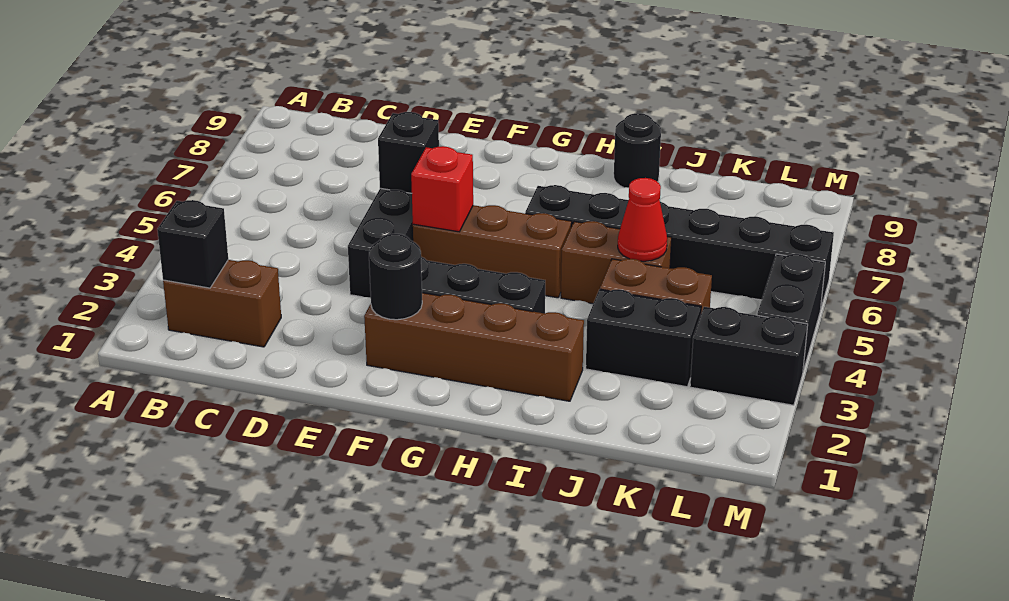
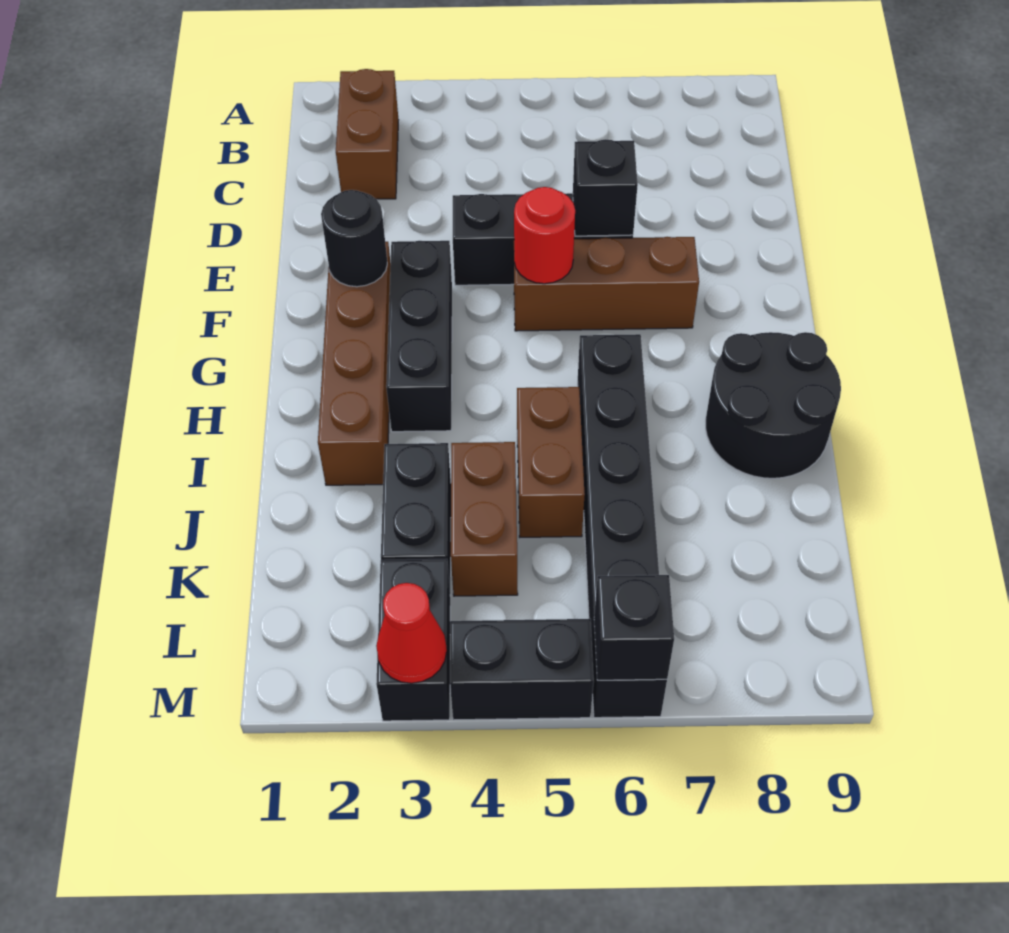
black brick B2 level 2 -> black brick M6 level 2
brown brick F5:H5 level 1 -> brown brick F5:F7 level 1
red brick F5 level 2 -> red round brick F5 level 2
black round brick I9 level 1 -> black round brick H8:I9 level 1
red cone J5 level 2 -> red cone M3 level 2

